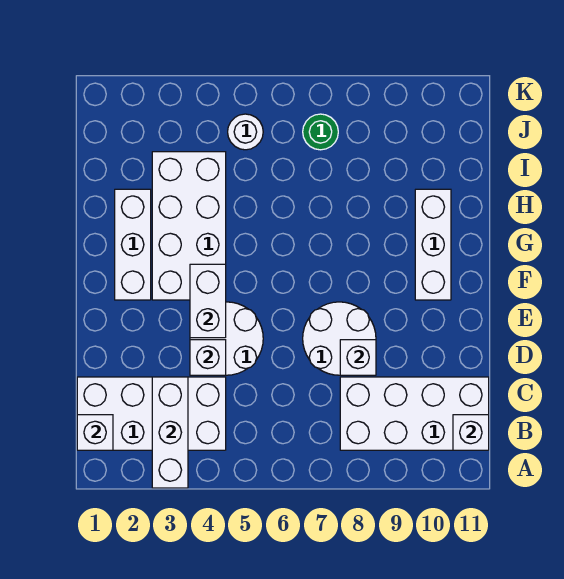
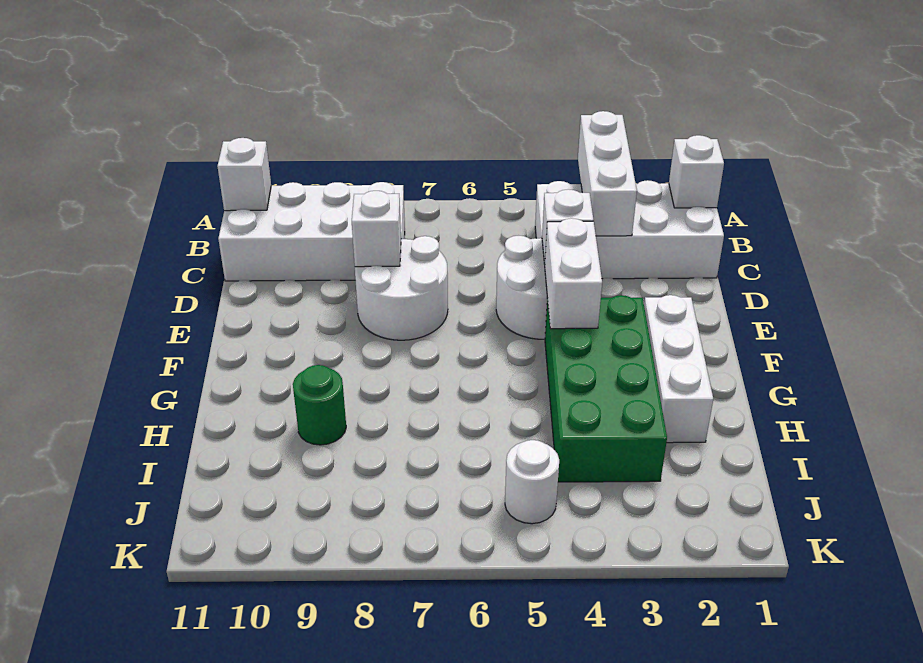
white brick F3:I4 level 1 -> green brick F3:I4 level 1
white brick F10:H10 level 1 -> none
green round brick J7 level 1 -> green round brick H9 level 1

